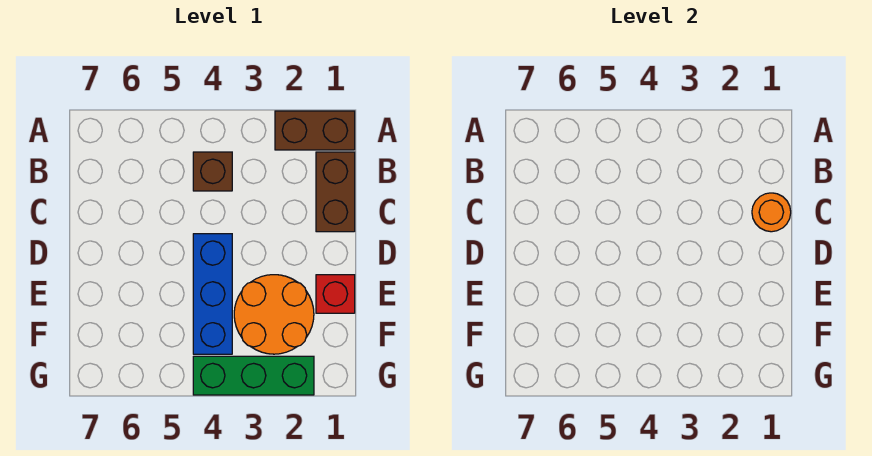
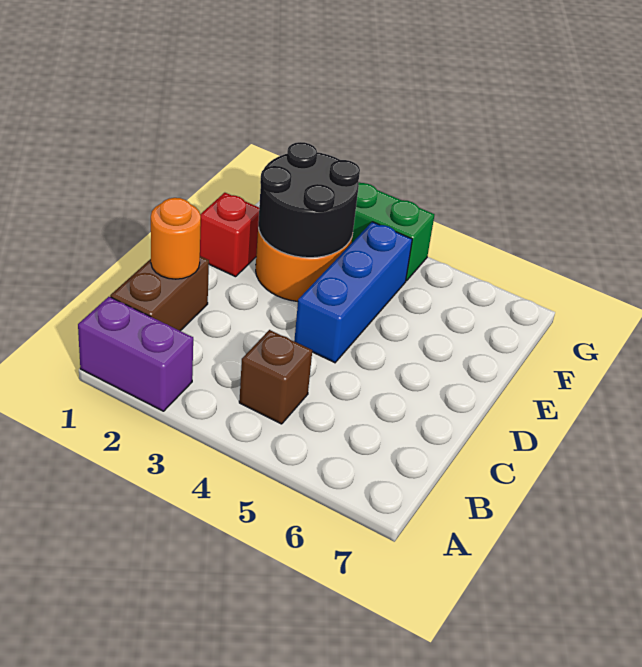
brown brick A1:A2 level 1 -> purple brick A1:A2 level 1
none -> black round brick E2:F3 level 2

